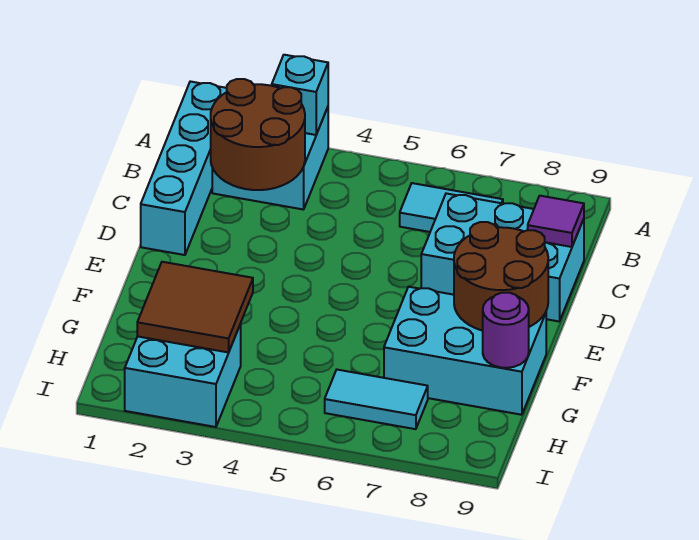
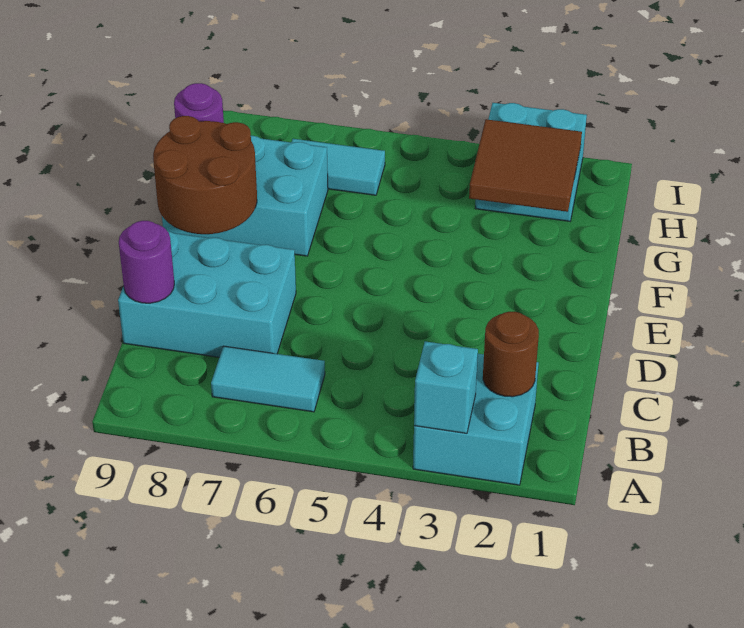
cyan brick A1:D1 level 1 -> none
brown round brick B2:C3 level 2 -> brown round brick B2 level 2
purple tile C9 level 2 -> purple round brick C9 level 2

